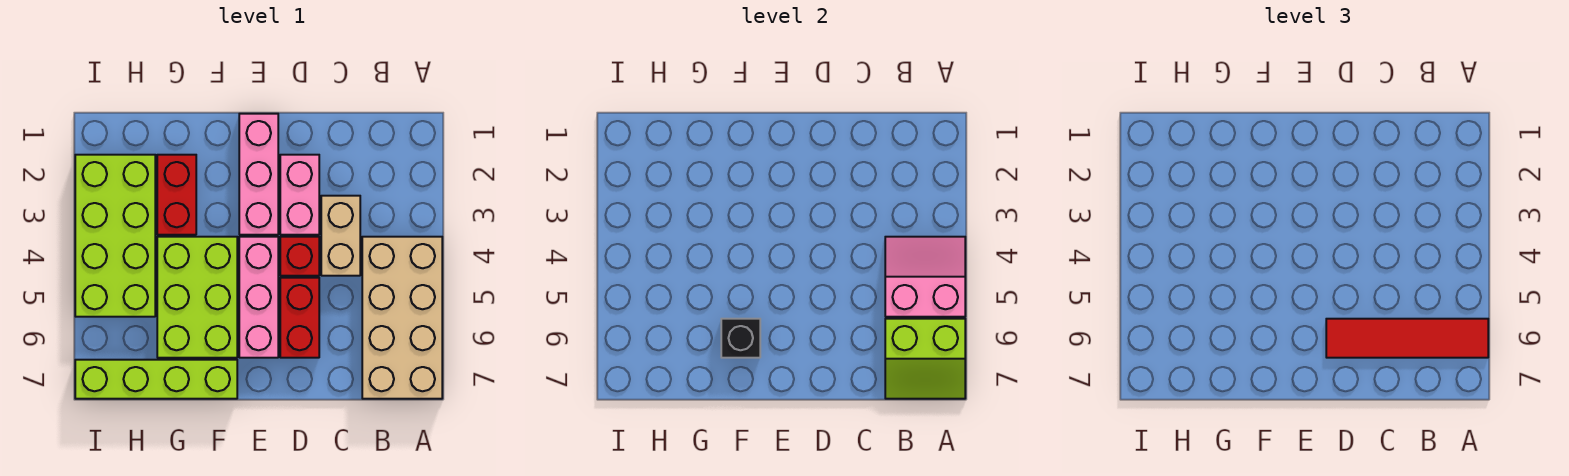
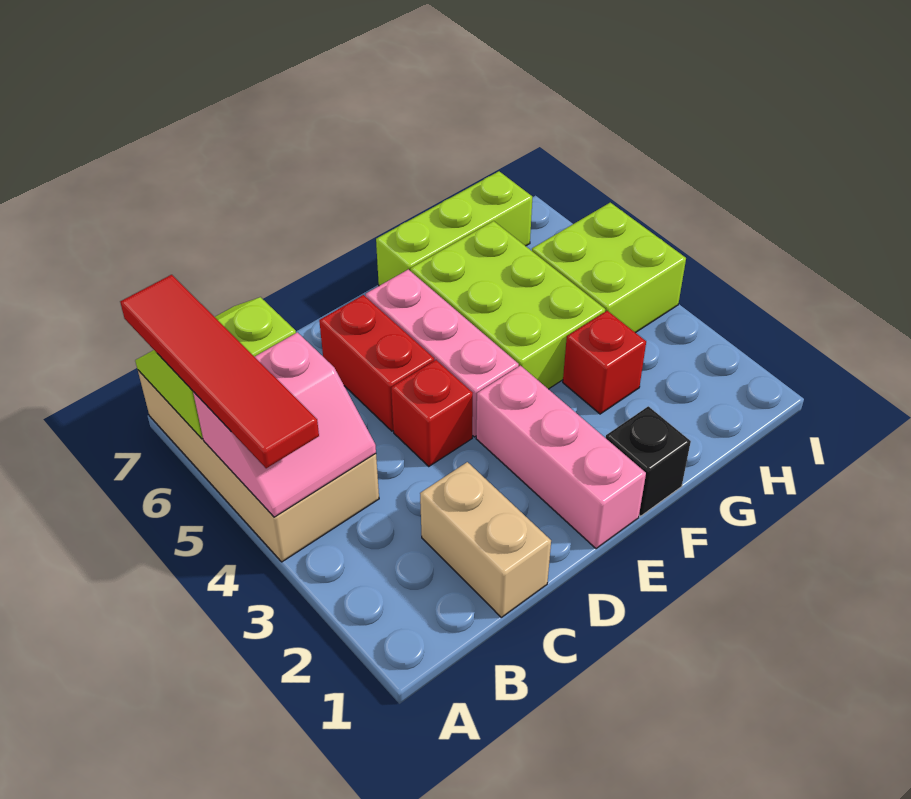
red tile A6:D6 level 3 -> red tile A4:A7 level 3
tan brick C3:C4 level 1 -> tan brick C1:C2 level 1
pink brick D2:D3 level 1 -> none
black brick F6 level 2 -> black brick F1 level 1
lime brick F7:I7 level 1 -> lime brick F7:H7 level 1
red brick G2:G3 level 1 -> red brick G3 level 1
lime brick H2:I5 level 1 -> lime brick H4:I5 level 1

